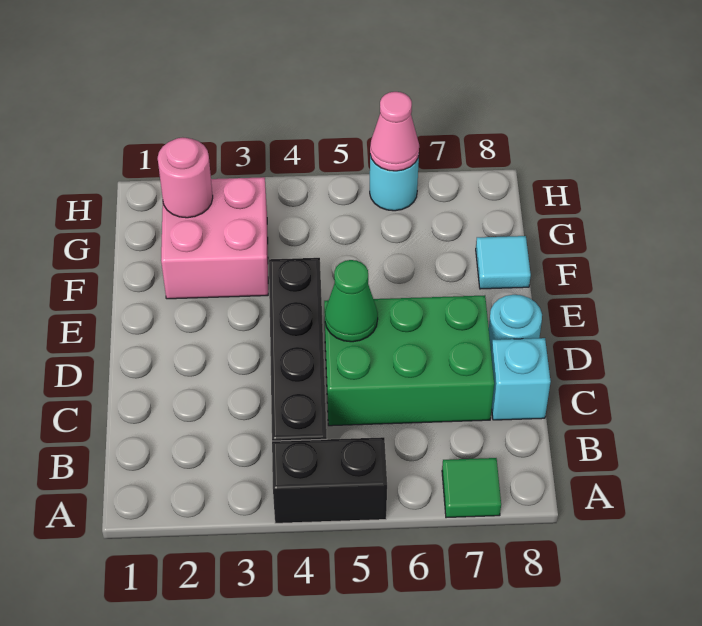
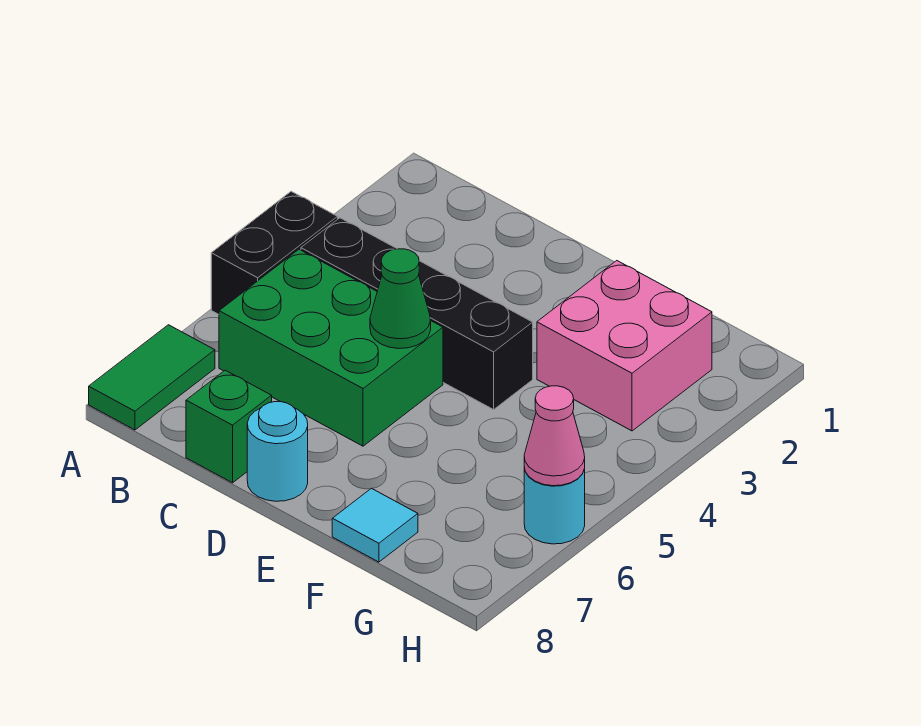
green tile A7 level 1 -> green tile A7:A8 level 1
green brick C5:D7 level 1 -> green brick B5:D6 level 1
cyan brick C8 level 1 -> green brick C8 level 1
pink round brick G2 level 2 -> none

